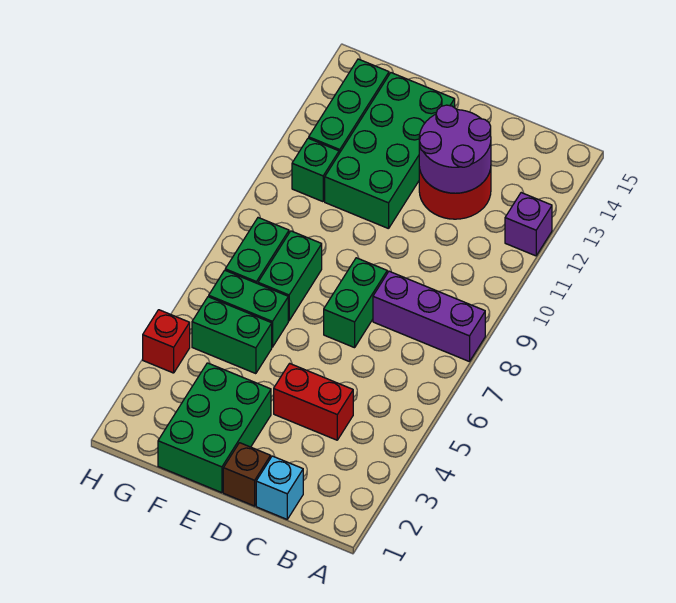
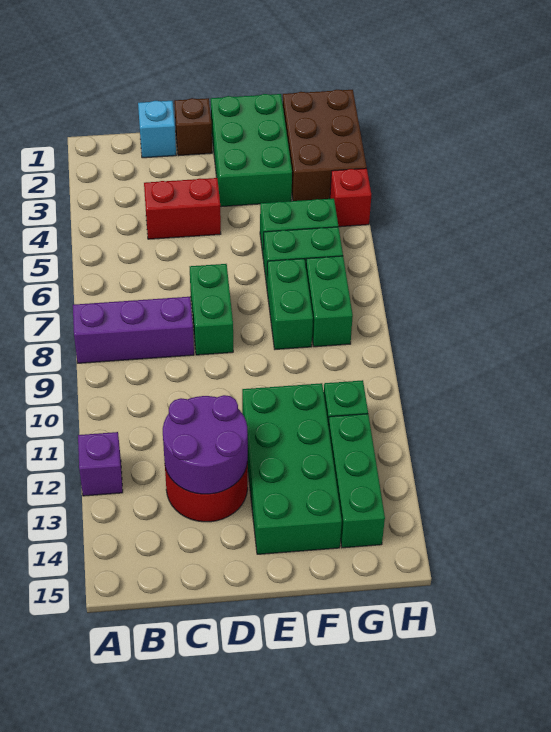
none -> brown brick G1:H3 level 1

